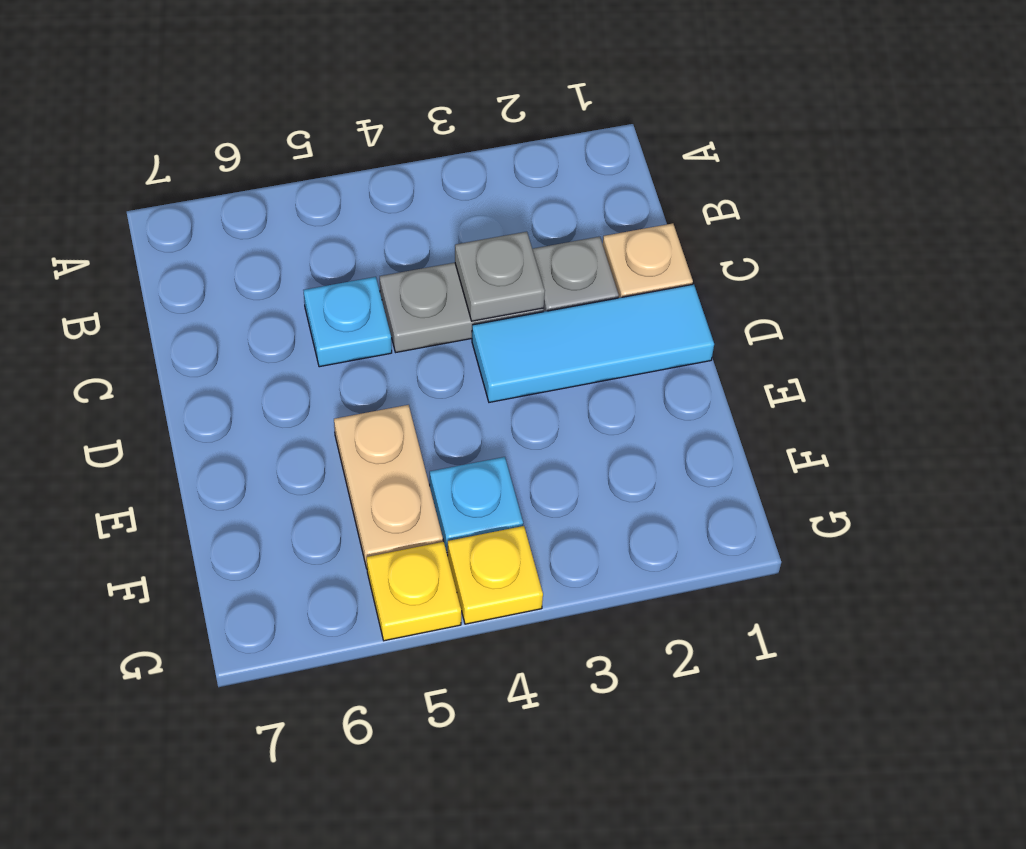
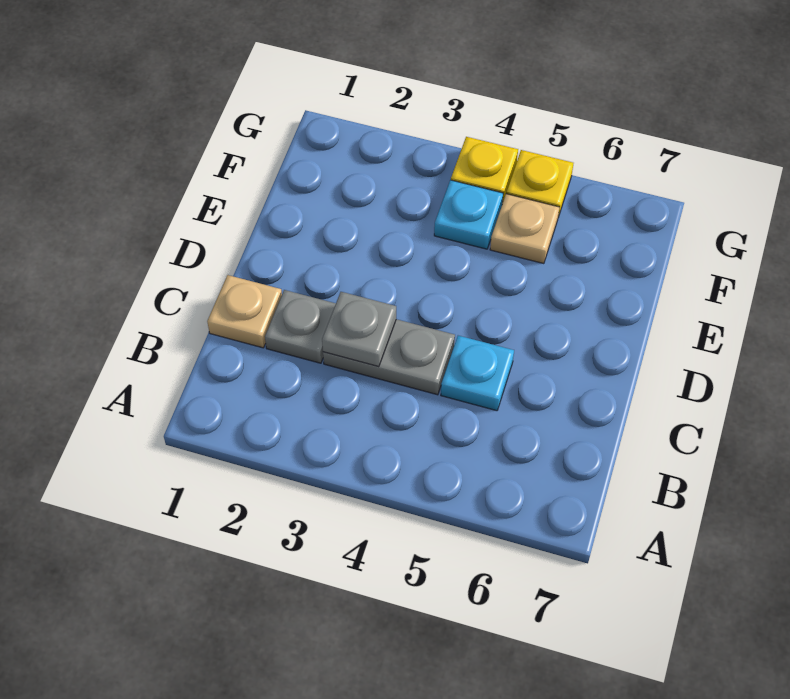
cyan tile D1:D3 level 1 -> none
tan plate E5:F5 level 1 -> tan plate F5 level 1

